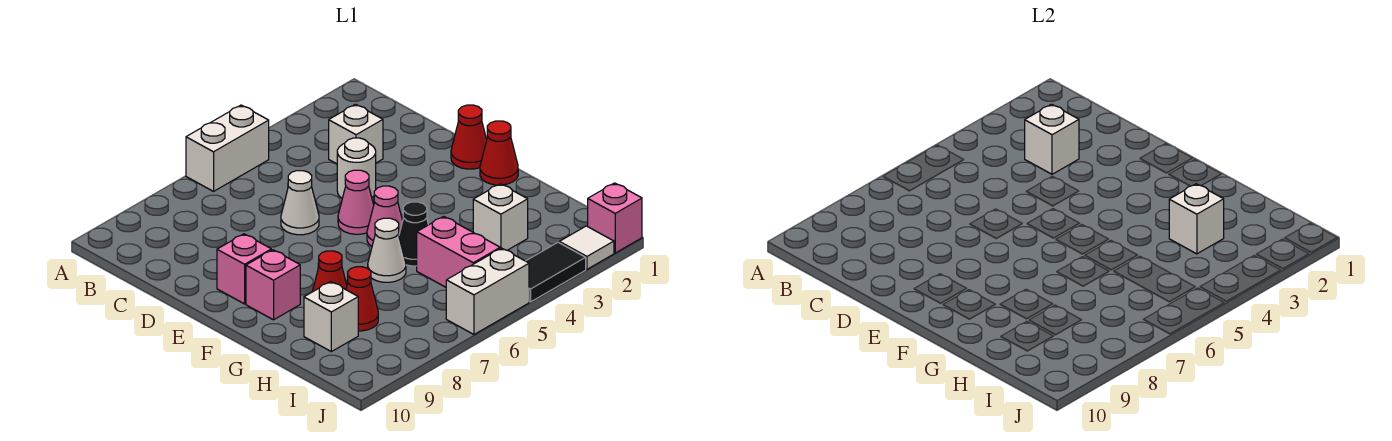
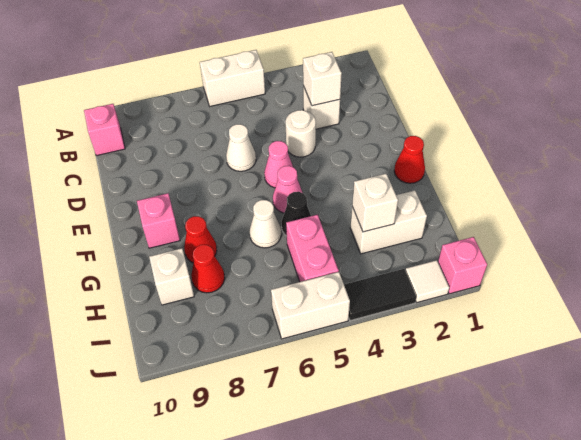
red cone E1 level 1 -> none
pink brick E9 level 1 -> pink brick B10 level 1
white brick H3 level 1 -> white brick H2:H3 level 1

